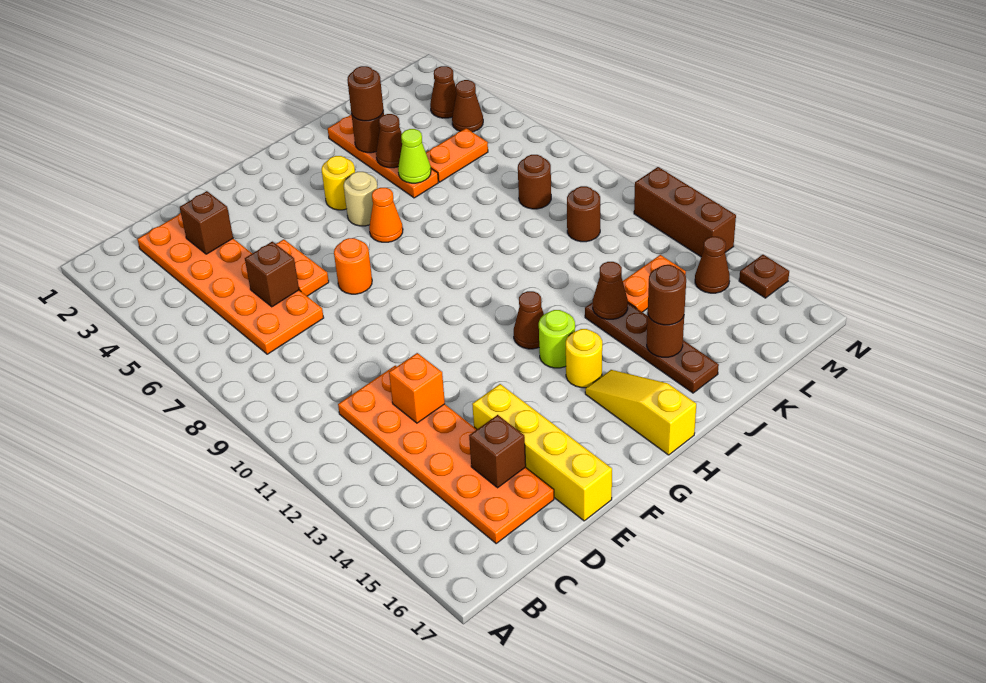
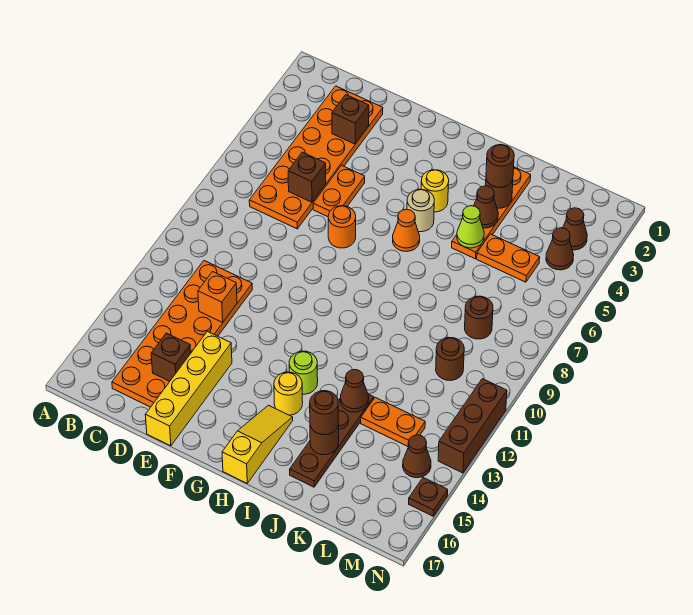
brown cone H12 level 1 -> none

